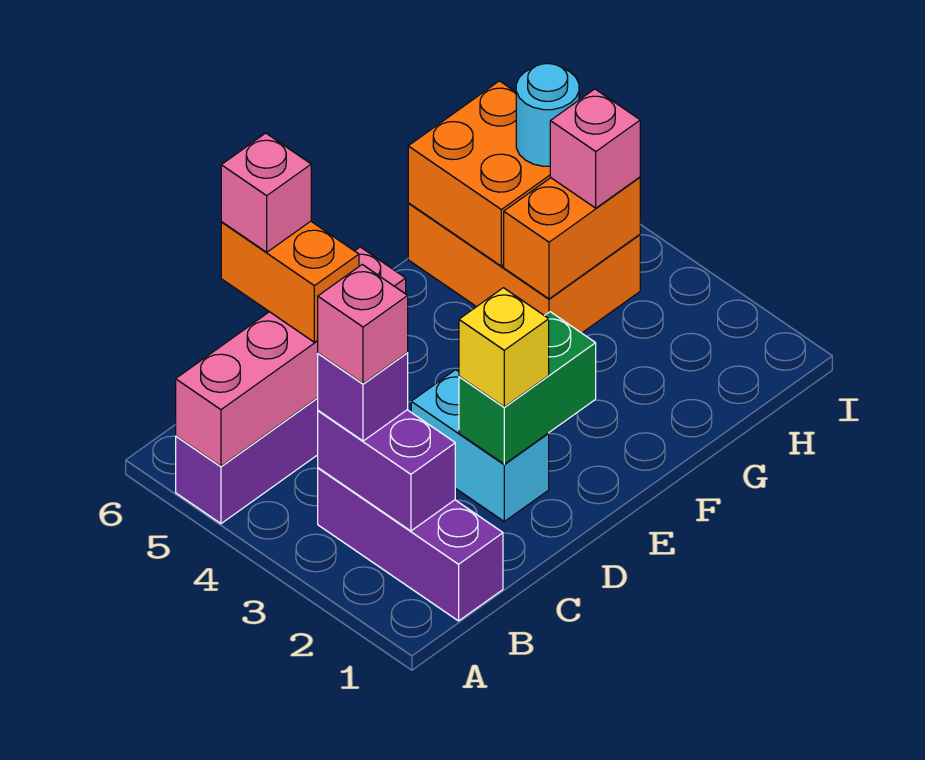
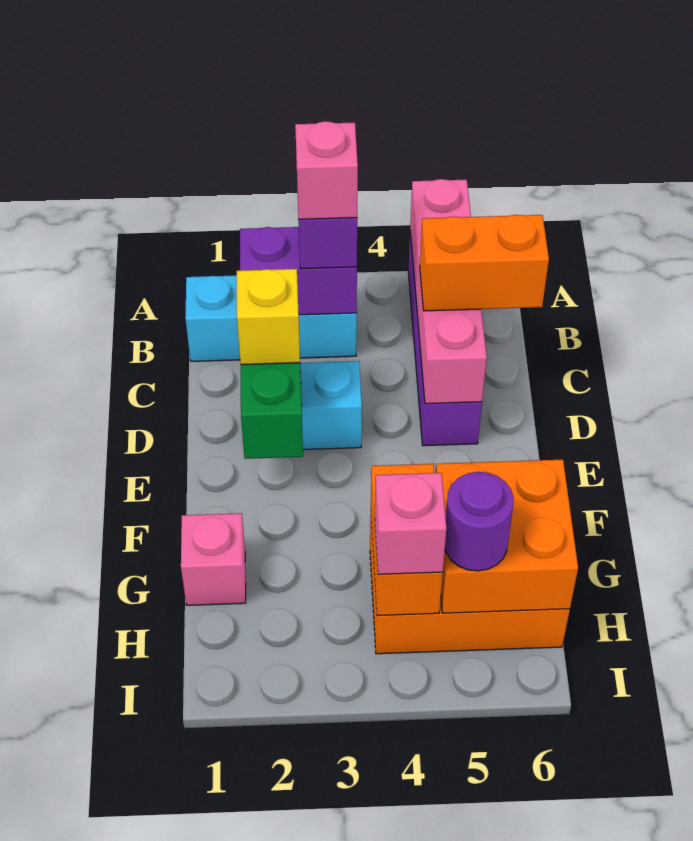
purple brick B1:B3 level 1 -> cyan brick B1:B3 level 1
pink brick C6 level 4 -> pink brick G1 level 1
cyan round brick H5 level 3 -> purple round brick H5 level 3

